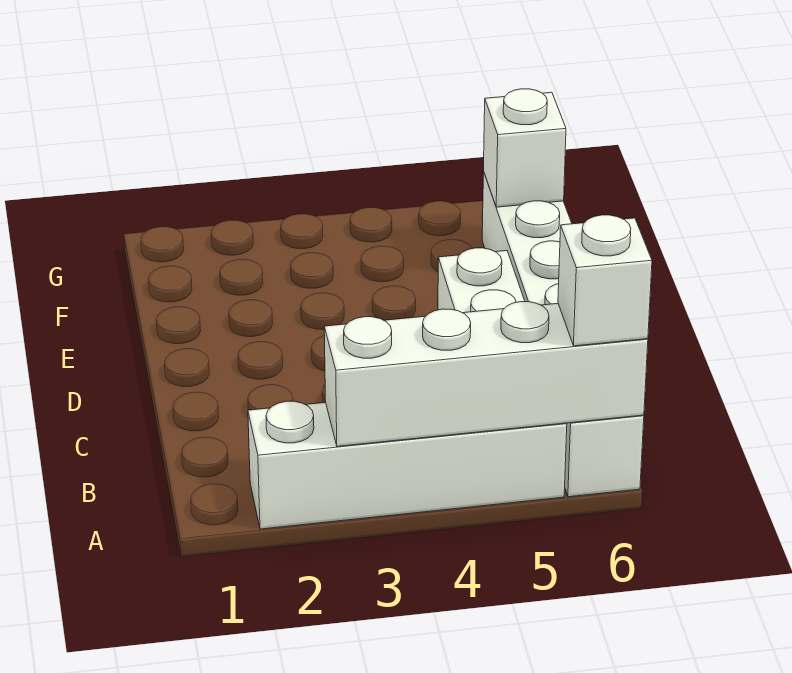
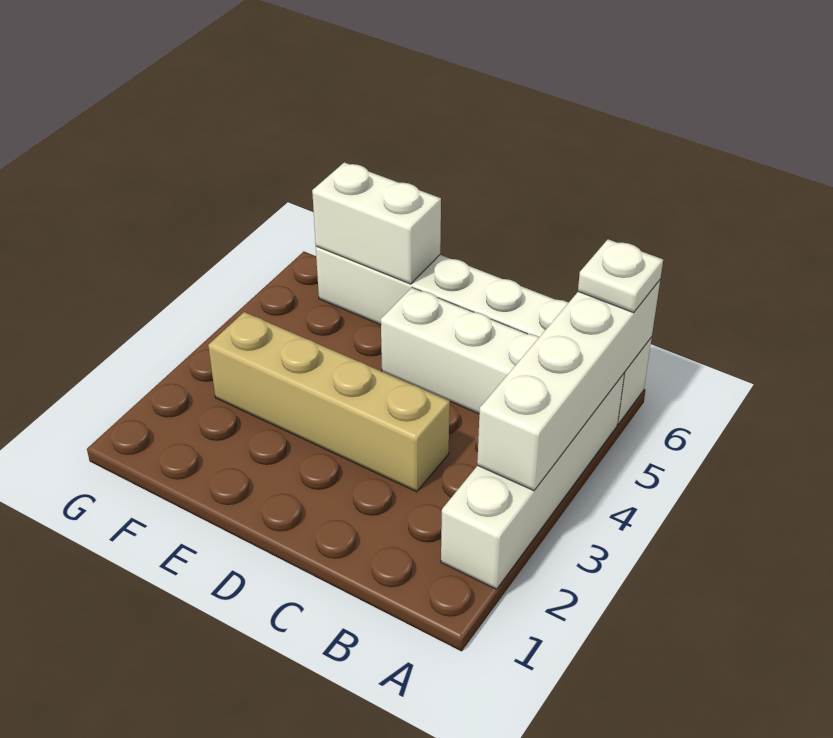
white brick A6 level 3 -> white plate A6 level 3
none -> tan brick C3:F3 level 1
white brick F6 level 2 -> white brick E6:F6 level 2

